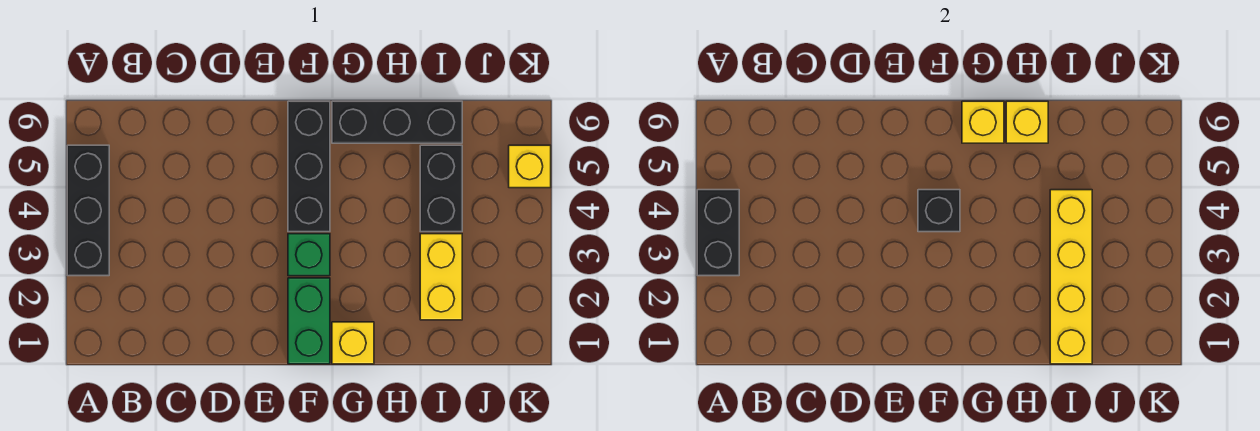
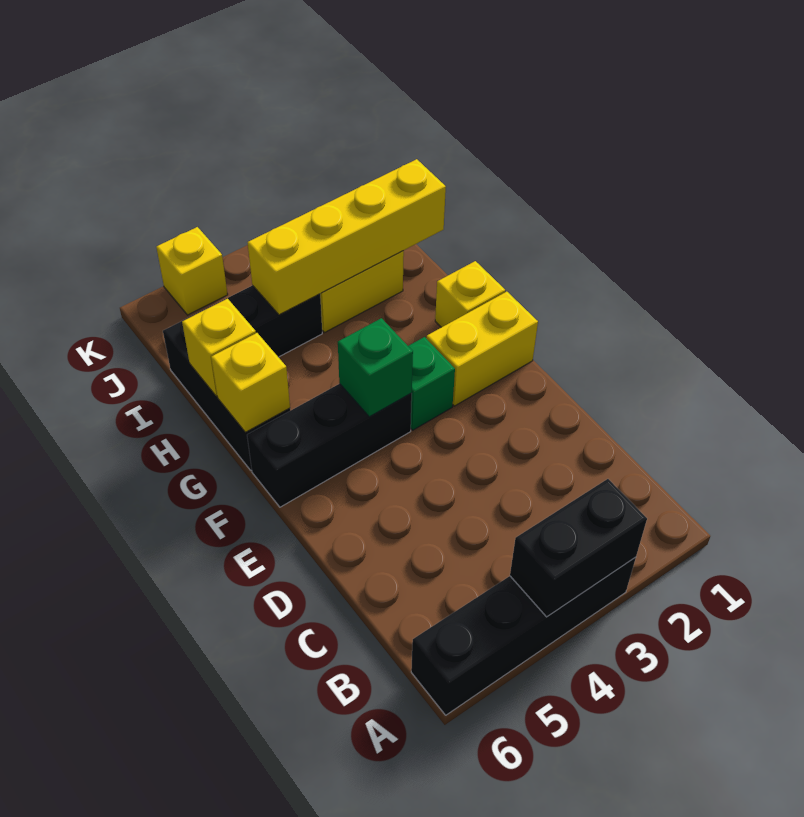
black brick A3:A5 level 1 -> black brick A3:A6 level 1
green brick F1:F2 level 1 -> yellow brick F1:F2 level 1
black brick F4 level 2 -> green brick F4 level 2

